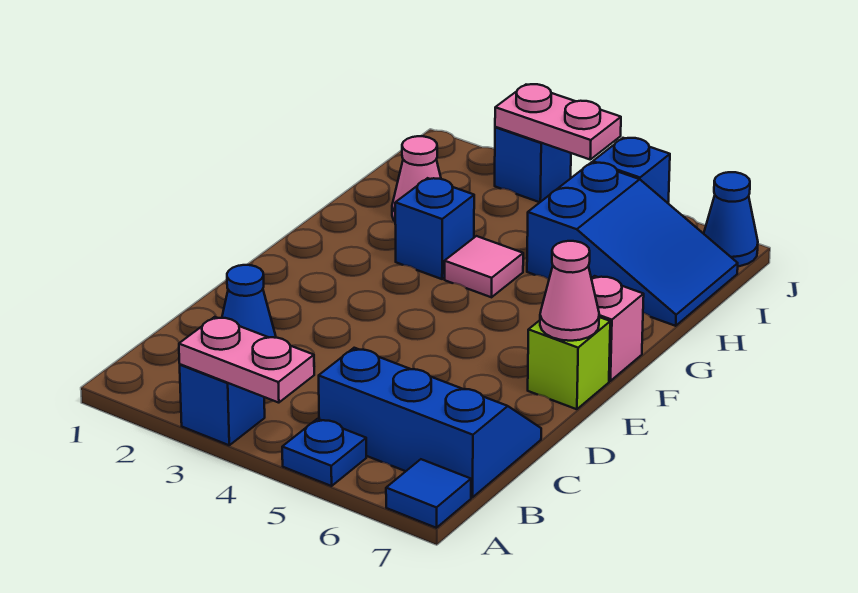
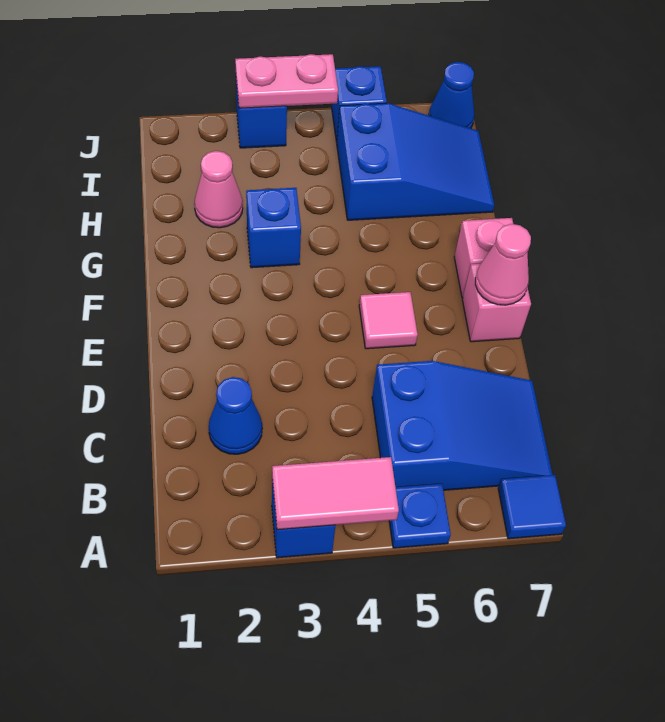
pink plate A3:A4 level 2 -> pink tile A3:A4 level 2
blue slope B5:C7 level 1 top B -> blue slope B5:C7 level 1 top 5
lime brick E7 level 1 -> pink brick E7 level 1
pink tile G4 level 1 -> pink tile E5 level 1

